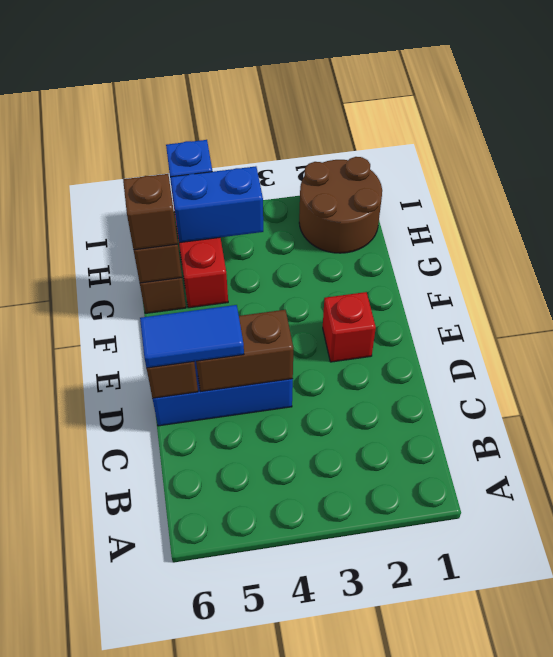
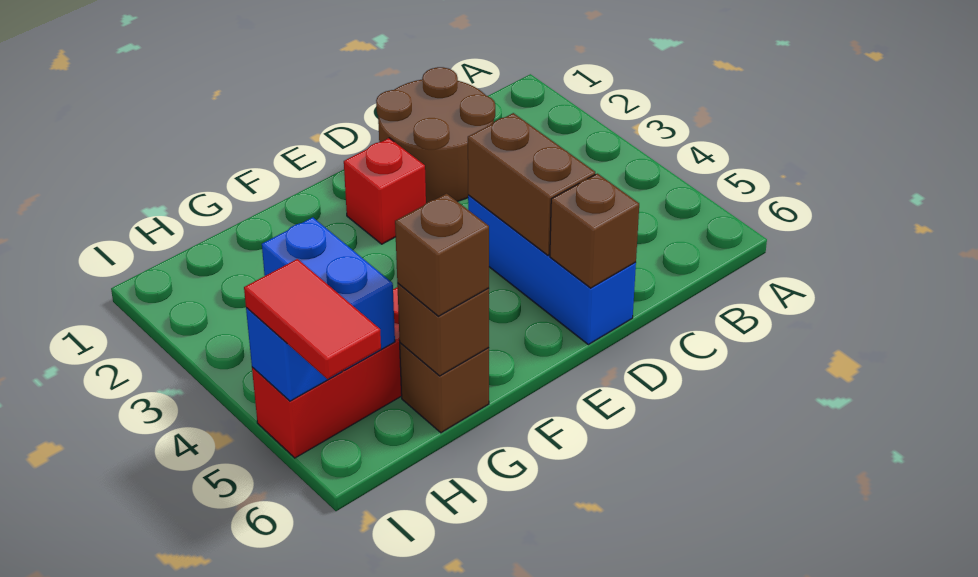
blue tile D5:D6 level 3 -> none
brown round brick H1:I2 level 1 -> brown round brick C1:D2 level 1
none -> red tile I5:I6 level 3

